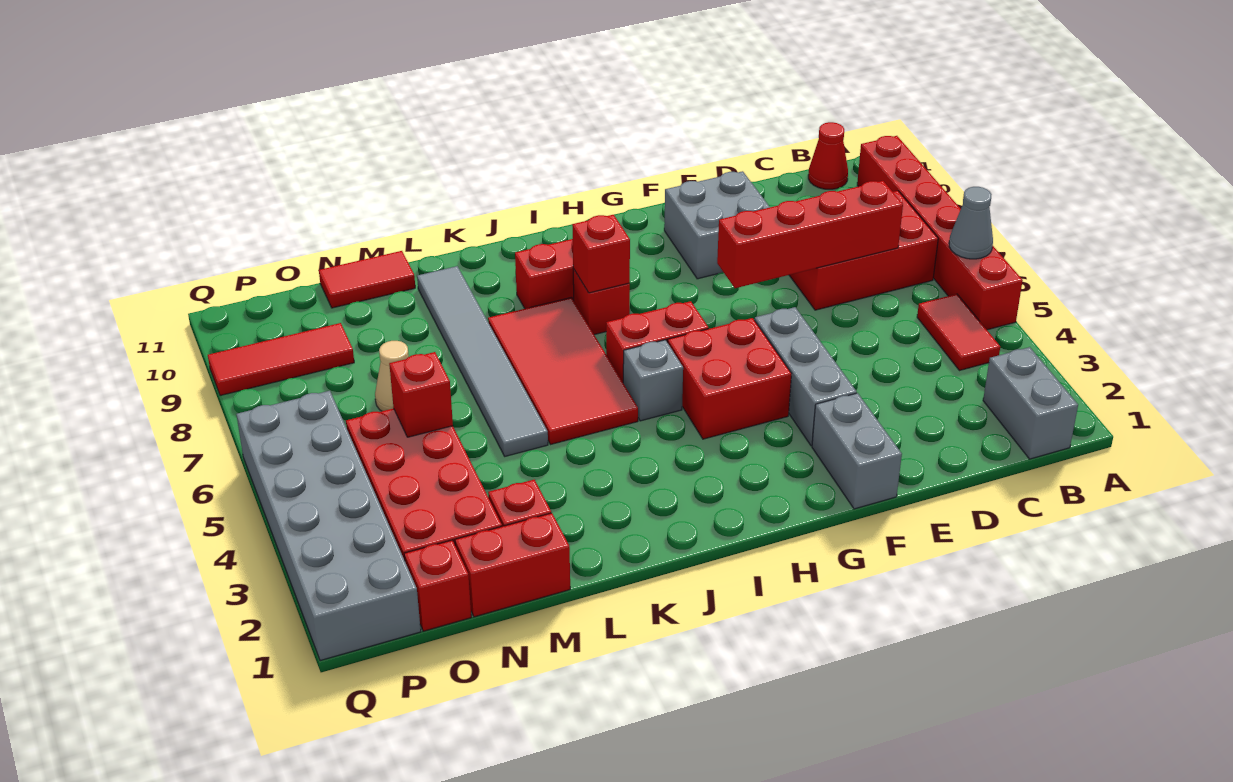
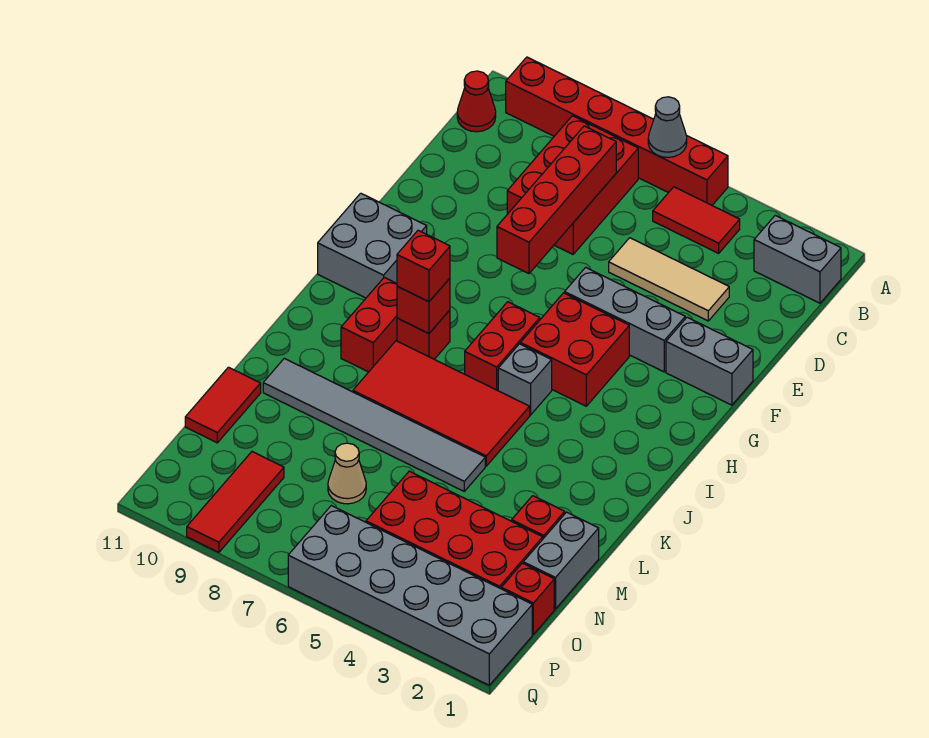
none -> tan tile D3:D5 level 1
grey brick E9:F10 level 1 -> grey brick G10:H11 level 1
red brick M1:N1 level 1 -> grey brick M1:N1 level 1
red brick N5 level 2 -> red brick I8 level 3

